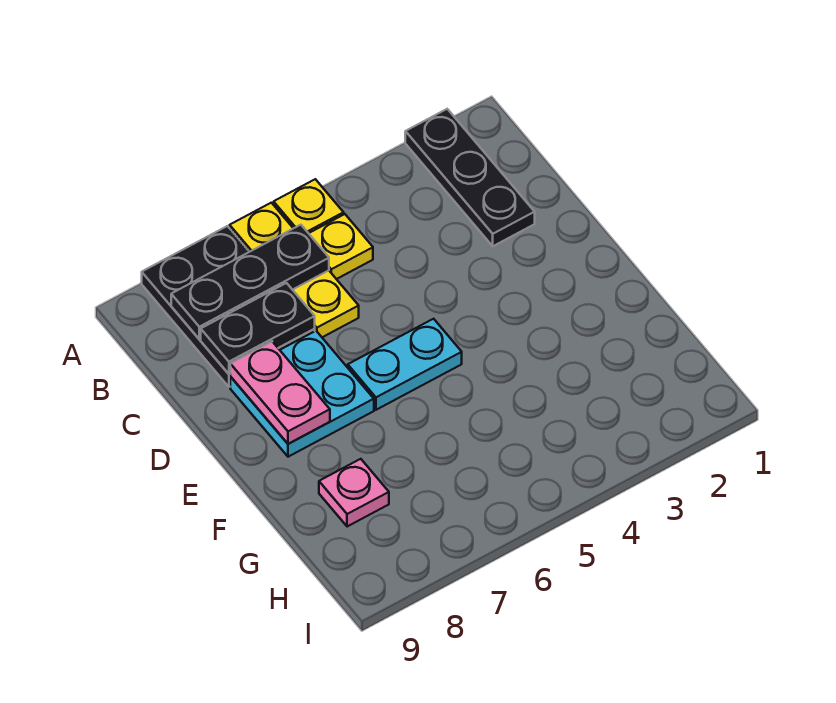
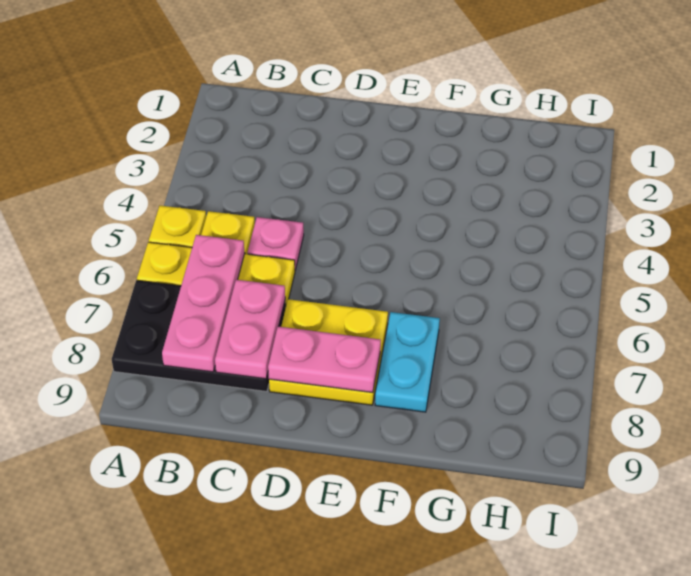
black plate A2:C2 level 1 -> none
black plate B6:B8 level 2 -> pink plate B6:B8 level 2
black plate C7:C8 level 2 -> pink plate C7:C8 level 2
cyan plate D7:E8 level 1 -> yellow plate D7:E8 level 1
cyan plate E5:E6 level 1 -> cyan plate F7:F8 level 1
pink plate G8 level 1 -> pink plate C5 level 1

